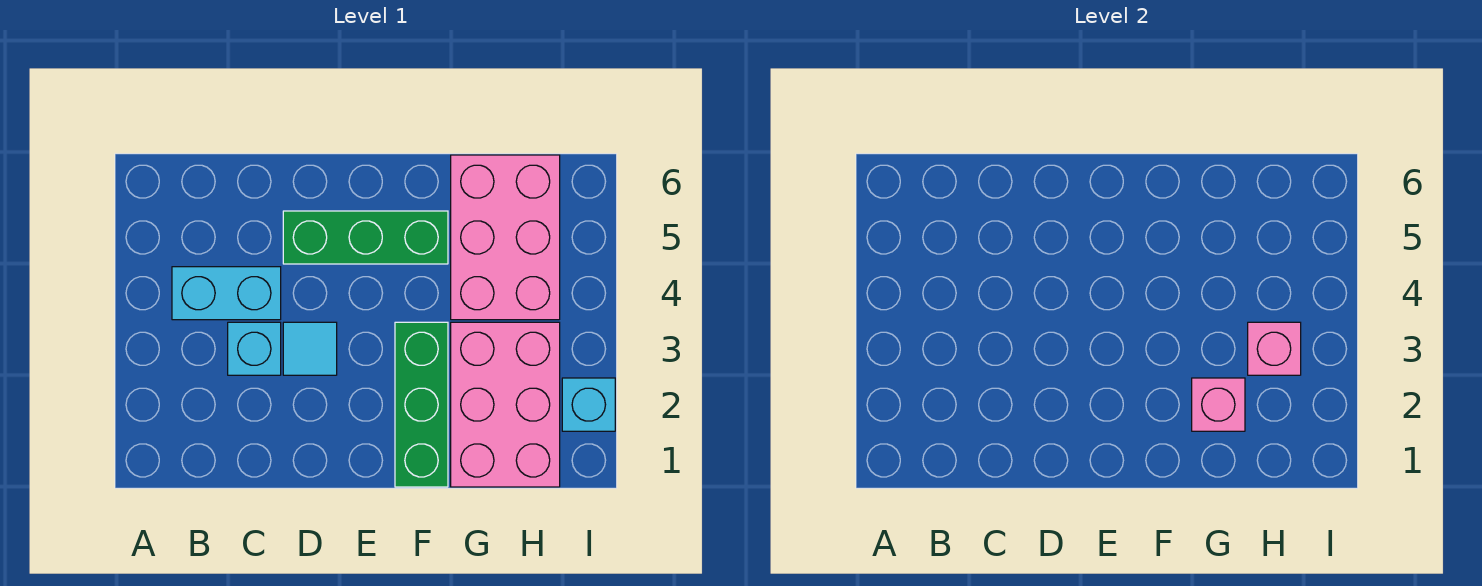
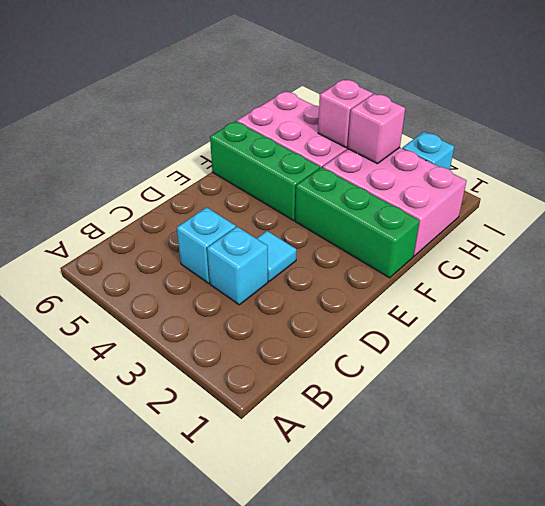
cyan brick B4:C4 level 1 -> cyan brick C4 level 1
green brick D5:F5 level 1 -> green brick F4:F6 level 1
pink brick G2 level 2 -> pink brick H4 level 2

